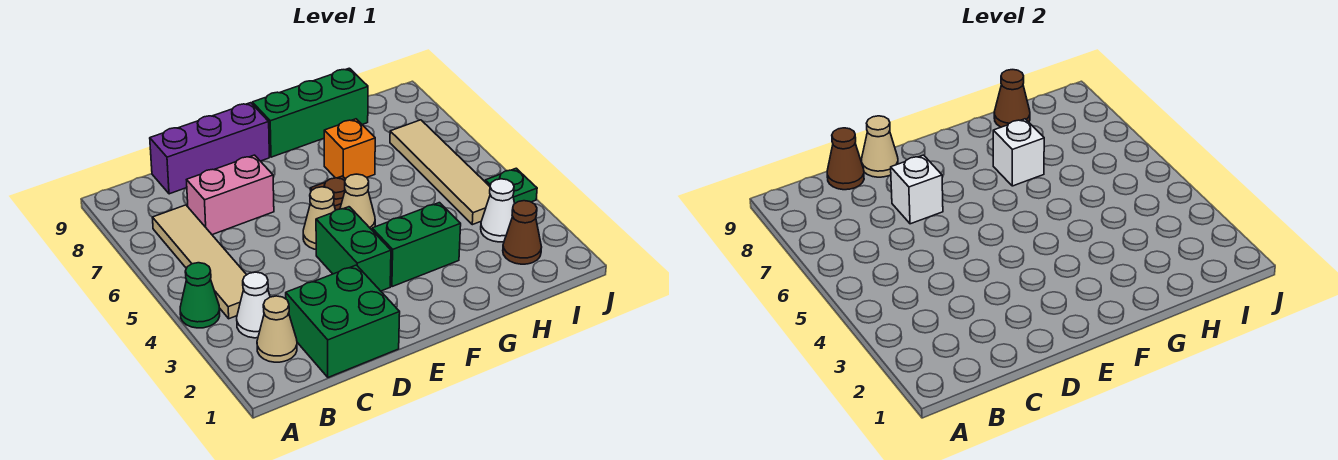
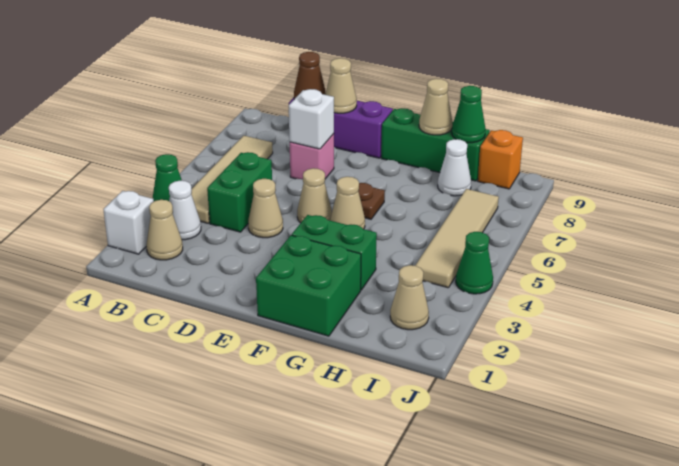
green brick C1:D2 level 1 -> green brick F1:G2 level 1
pink brick C7:D7 level 1 -> pink brick D7 level 1
none -> tan cone D4 level 1
green brick E3:E4 level 1 -> green brick C4:C5 level 1
orange brick G7 level 1 -> orange brick I9 level 1
white brick G7 level 2 -> white brick A2 level 1
none -> tan cone G9 level 2
brown cone H9 level 2 -> green cone H9 level 2
brown cone I2 level 1 -> tan cone I2 level 1
white cone I3 level 1 -> white cone H8 level 1
green plate J4 level 1 -> green cone J4 level 1

